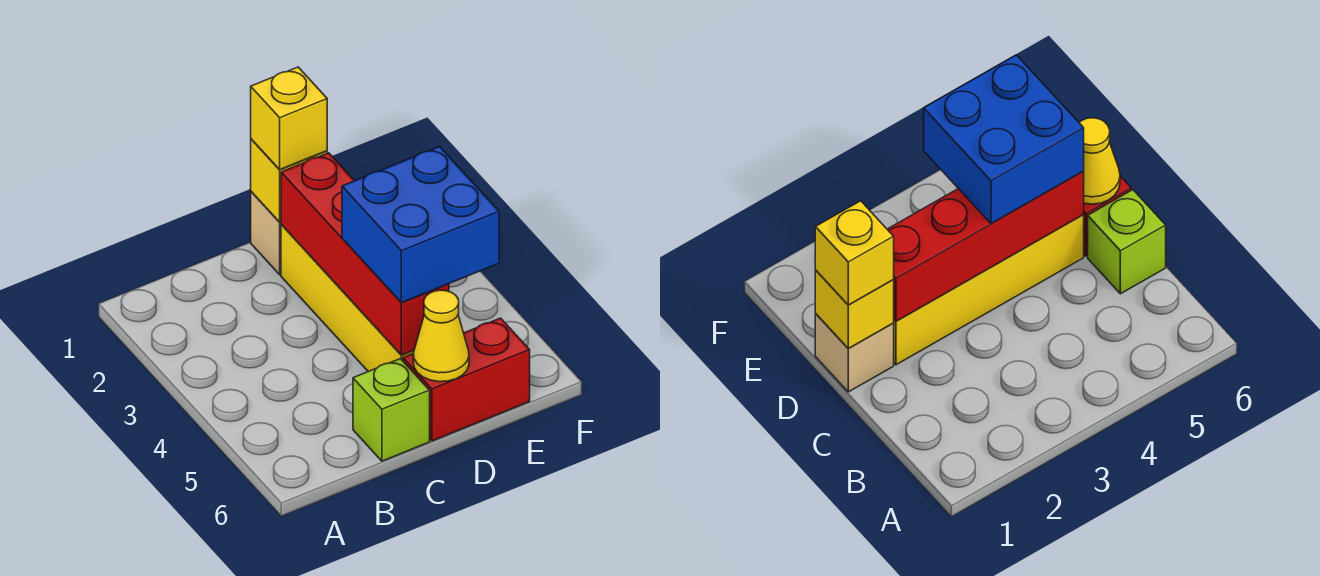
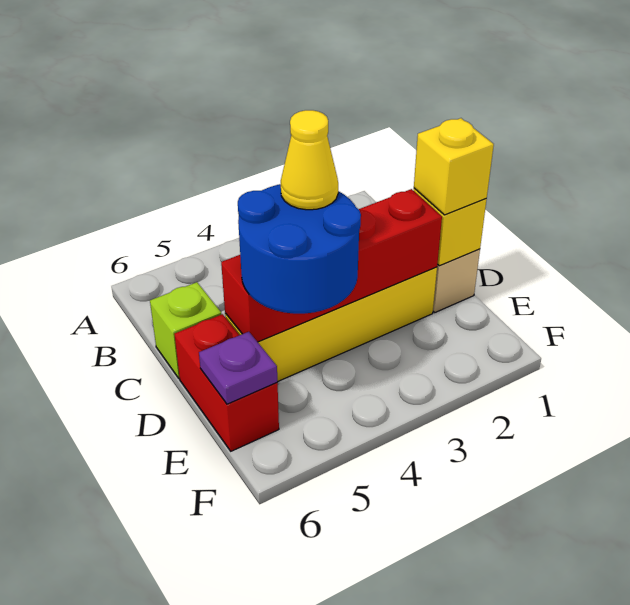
blue brick D4:E5 level 3 -> blue round brick D4:E5 level 3
yellow cone D6 level 2 -> yellow cone D4 level 4
none -> purple plate E6 level 2

